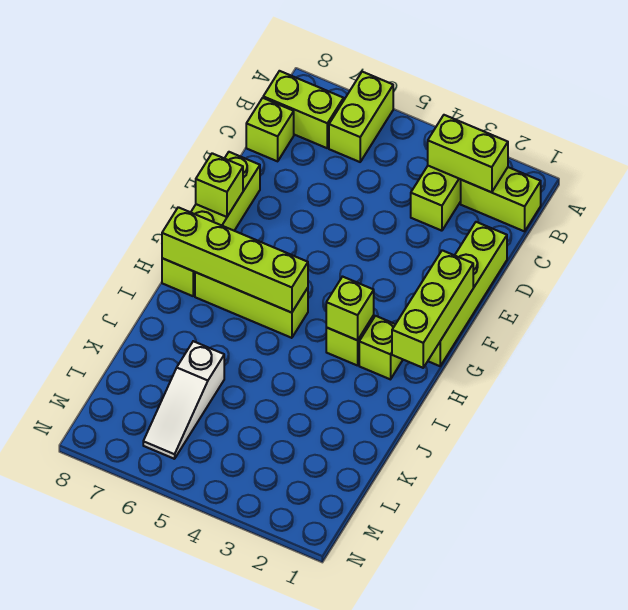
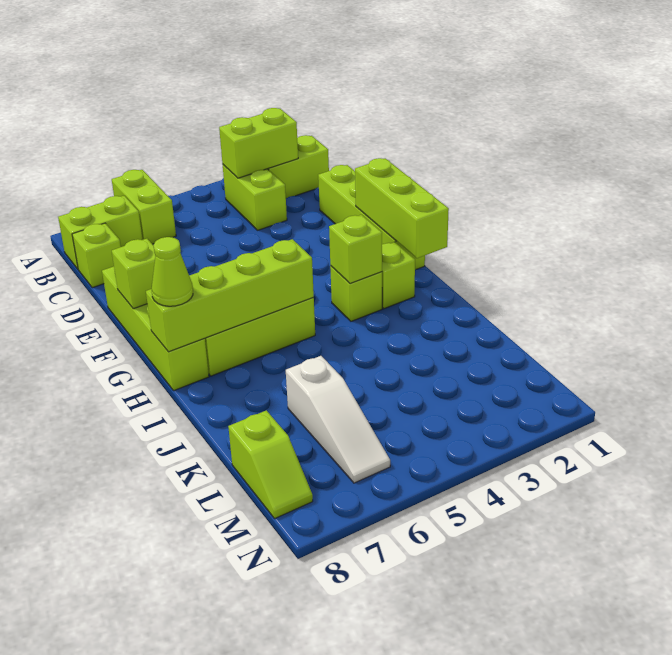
none -> lime cone H8 level 3
none -> lime slope L8:M8 level 1 top L

